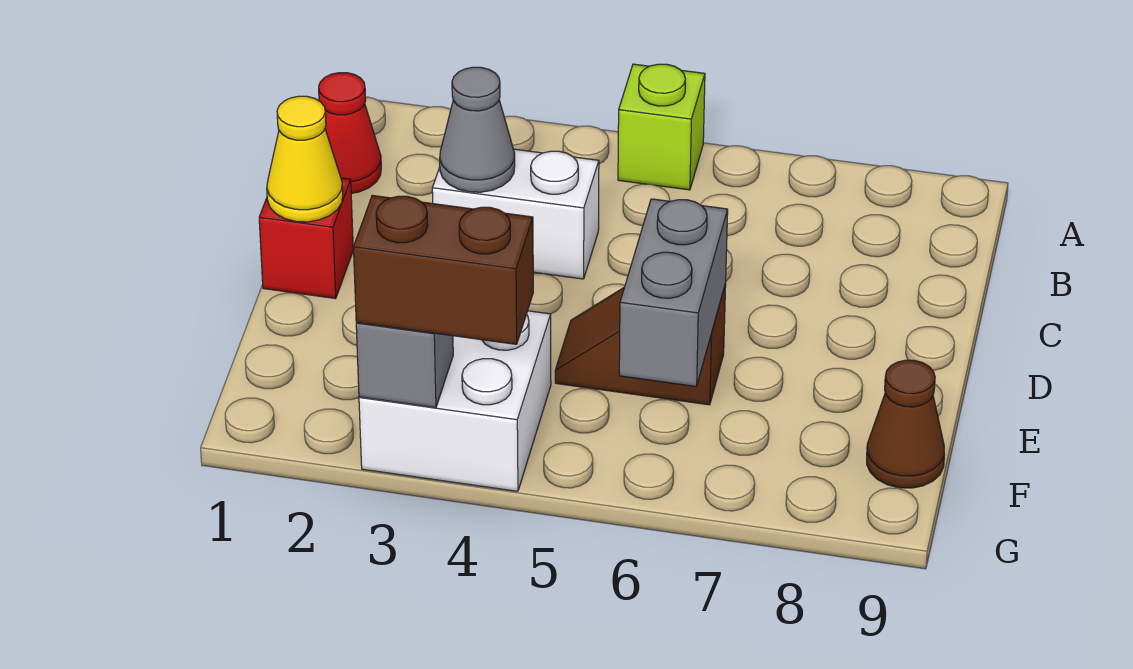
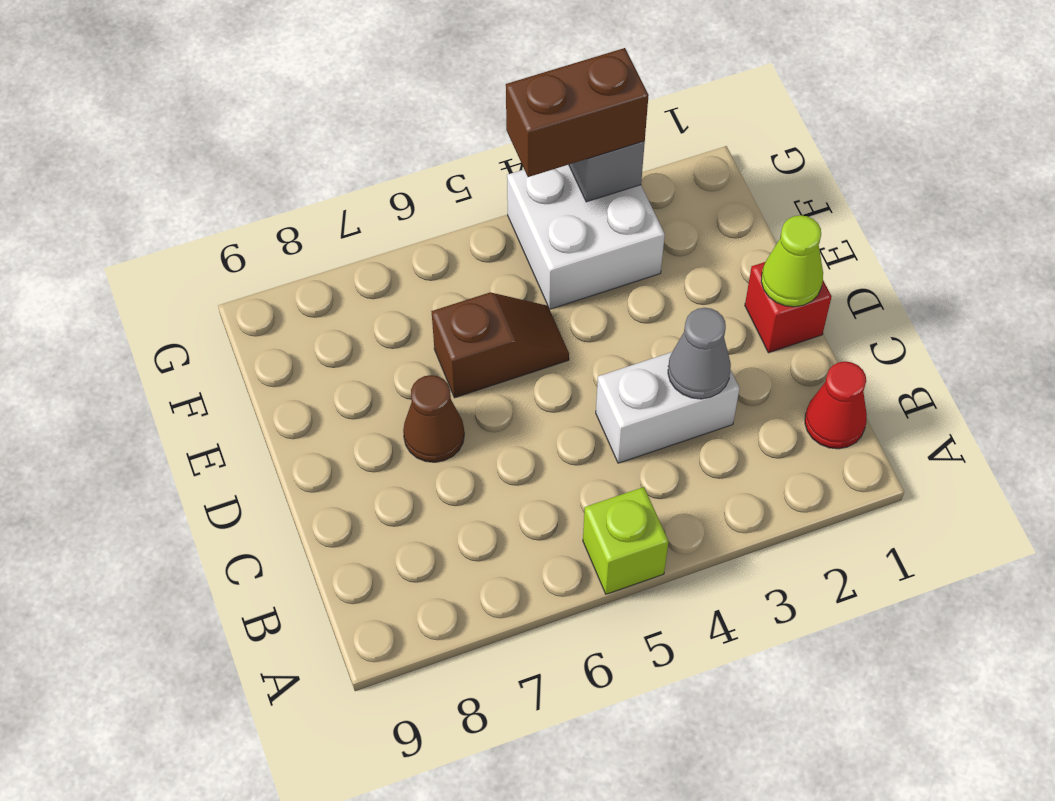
yellow cone D1 level 2 -> lime cone D1 level 2
grey brick E6:F6 level 2 -> none
brown cone F9 level 1 -> brown cone D7 level 1

